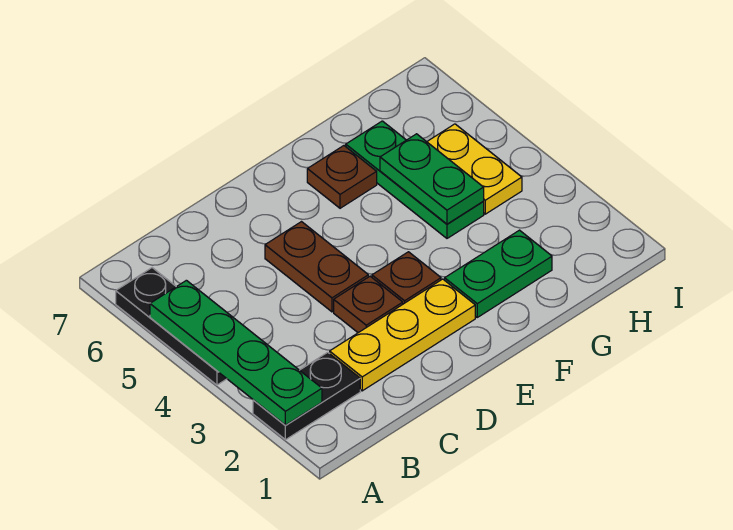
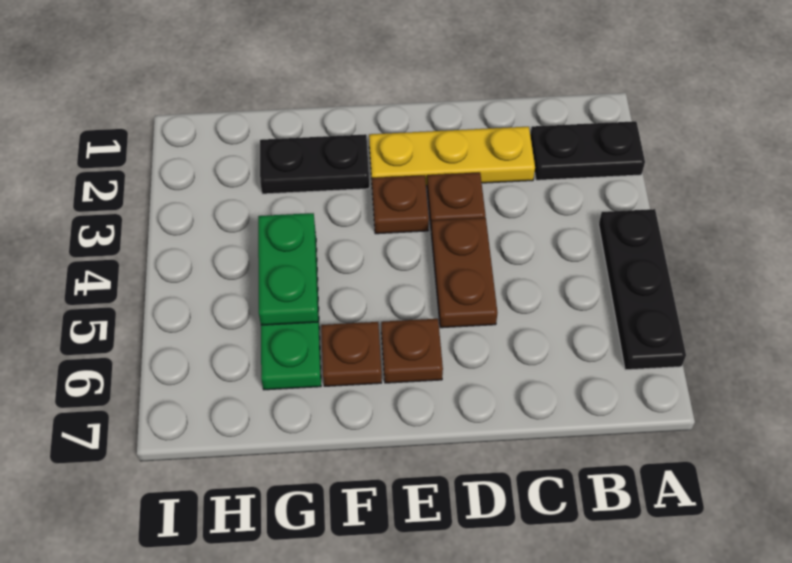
green plate A2:A5 level 2 -> none
none -> brown plate E6 level 1
green plate F2:G2 level 1 -> black plate F2:G2 level 1
yellow plate H4:H5 level 1 -> none

